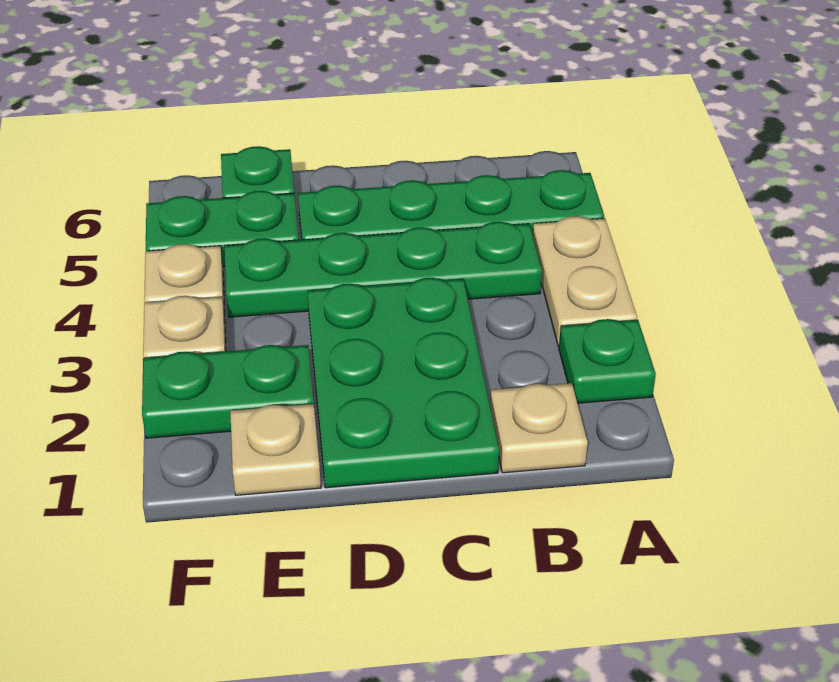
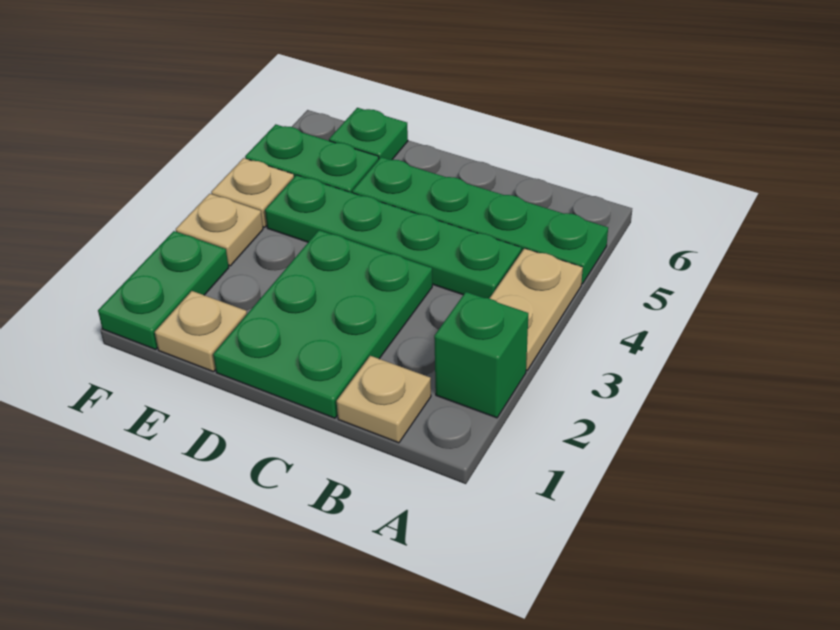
green plate A2 level 1 -> green brick A2 level 1
green plate E2:F2 level 1 -> green plate F1:F2 level 1

